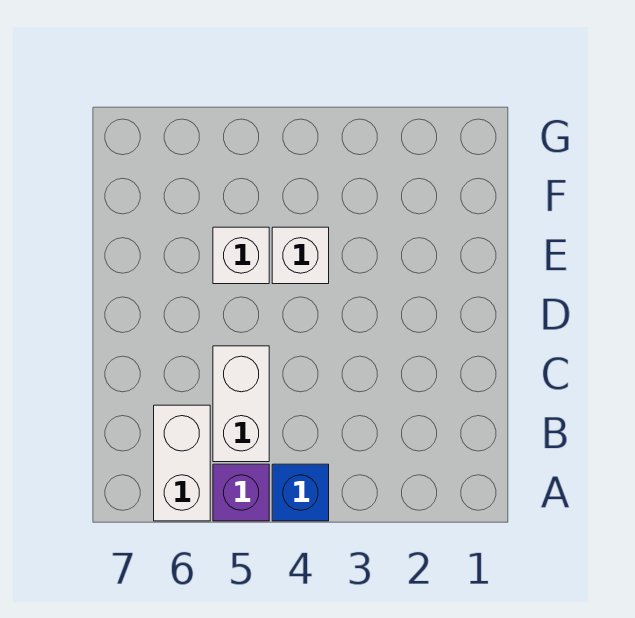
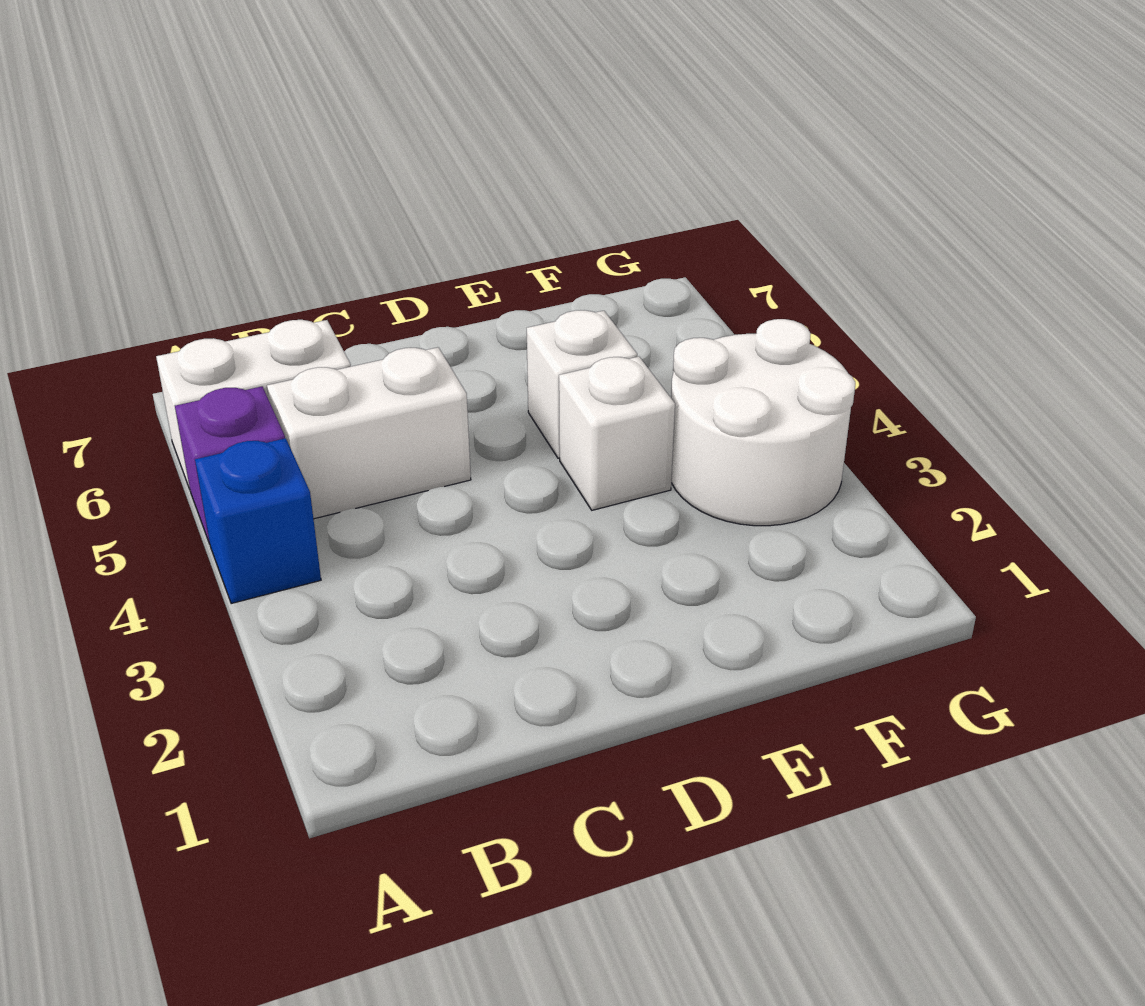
none -> white round brick F3:G4 level 1

